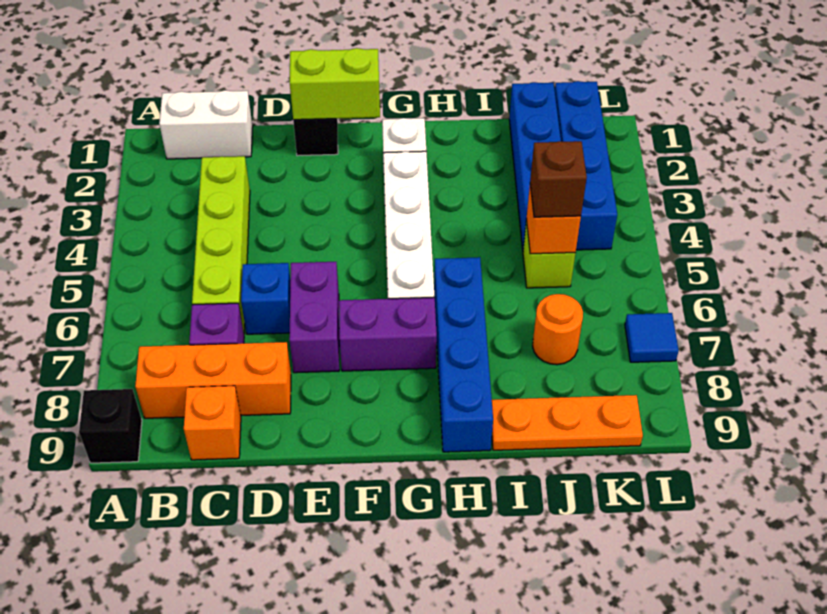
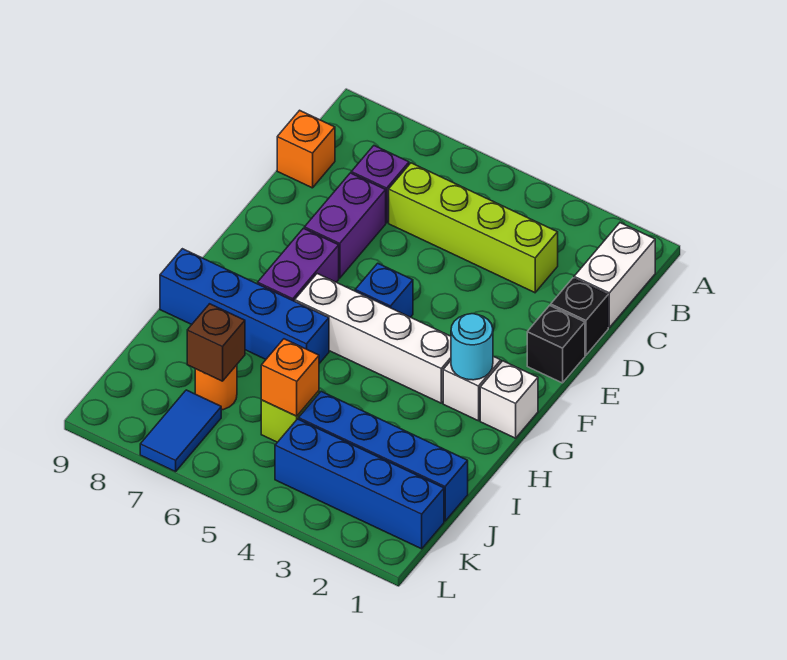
black brick A9 level 1 -> black brick D1 level 1
orange brick B8:D8 level 1 -> none
blue brick D6 level 1 -> blue brick F5 level 1
lime brick E1:F1 level 2 -> none
purple brick E6:E7 level 1 -> purple brick D7:E7 level 1
none -> white brick G1 level 1
none -> cyan round brick G2 level 2
orange plate I9:K9 level 1 -> none
brown brick J5 level 3 -> brown brick J7 level 2
blue tile L7 level 1 -> blue tile K7:L7 level 1

